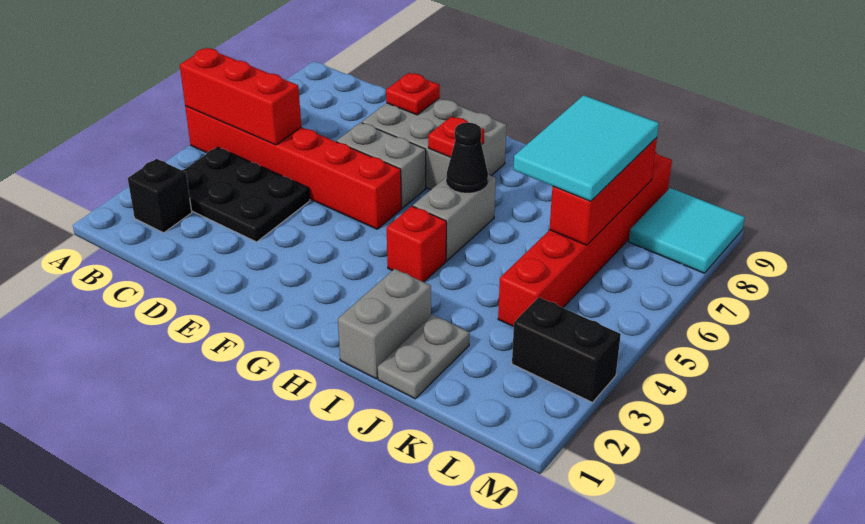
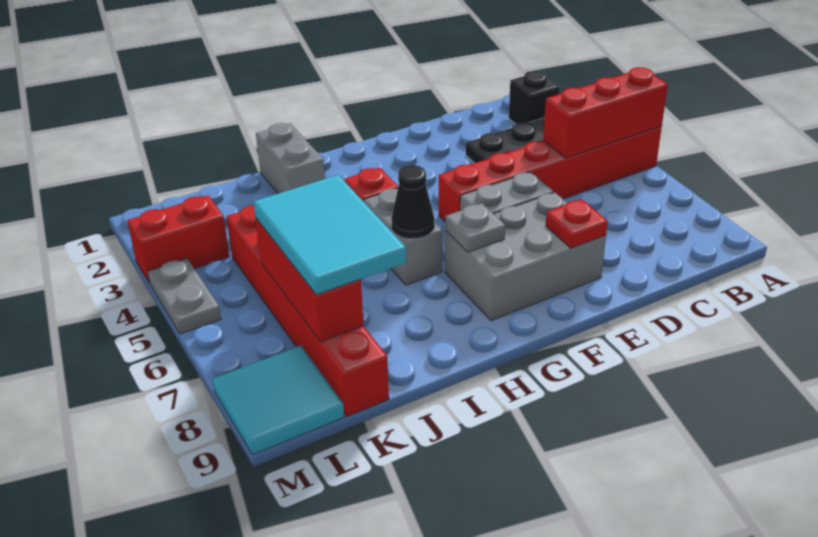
red plate G7 level 2 -> grey plate G7 level 2
grey plate J1:J2 level 1 -> grey plate M4:M5 level 1
black brick L3:M3 level 1 -> red brick L3:M3 level 1

